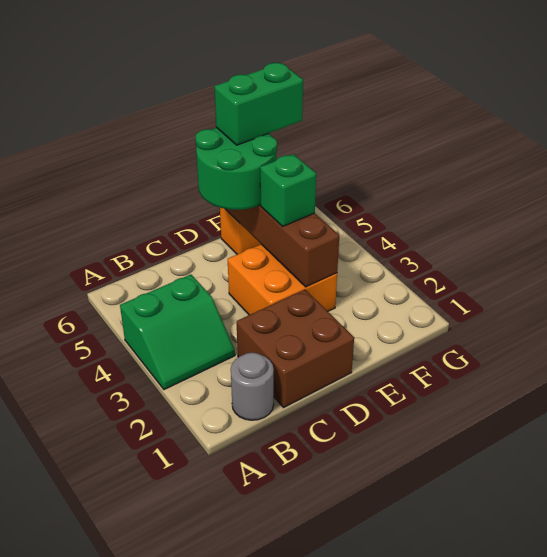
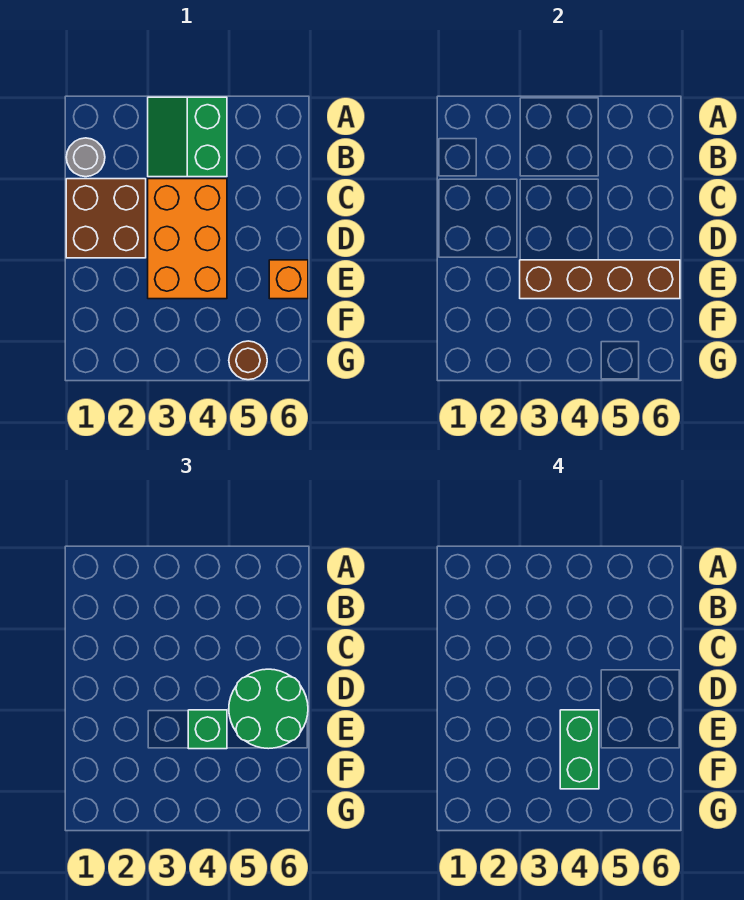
orange brick D3:E4 level 1 -> orange brick C3:E4 level 1
green brick E6:F6 level 4 -> green brick E4:F4 level 4
none -> brown round brick G5 level 1

